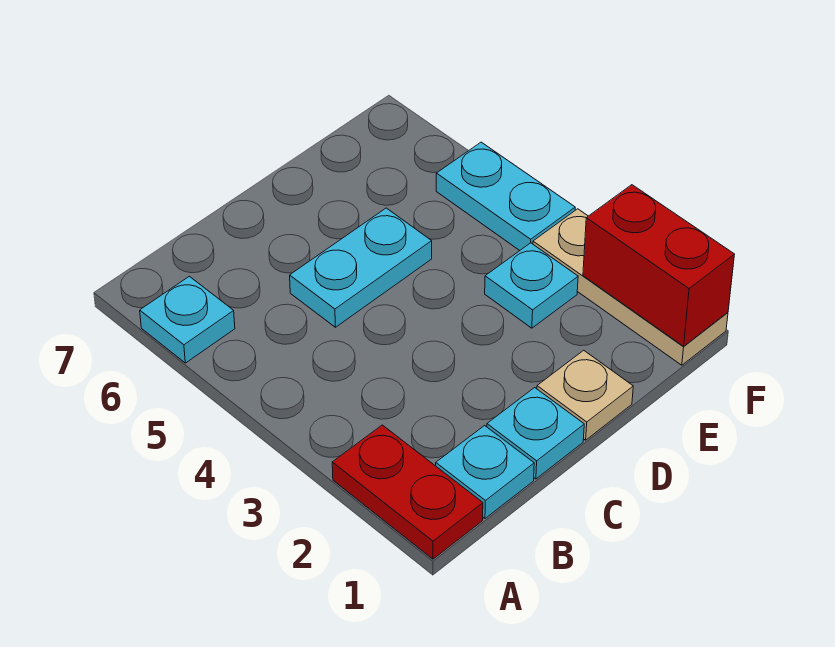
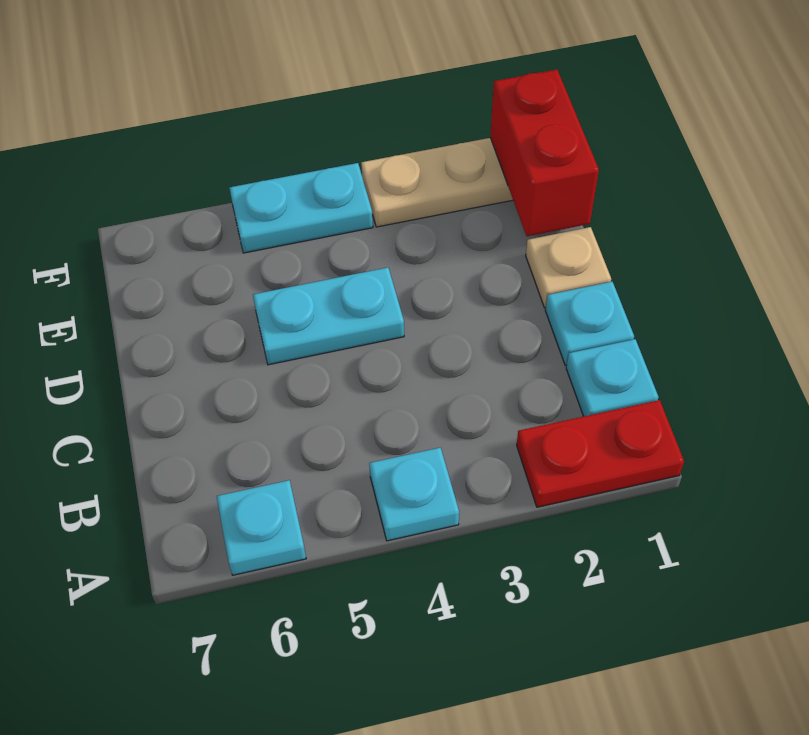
cyan plate C5:D5 level 1 -> cyan plate D4:D5 level 1
cyan plate E3 level 1 -> cyan plate A4 level 1
red brick F1:F2 level 2 -> red brick E1:F1 level 2

